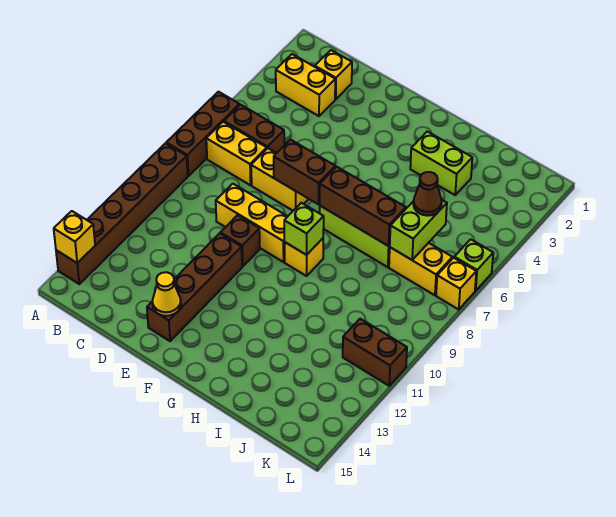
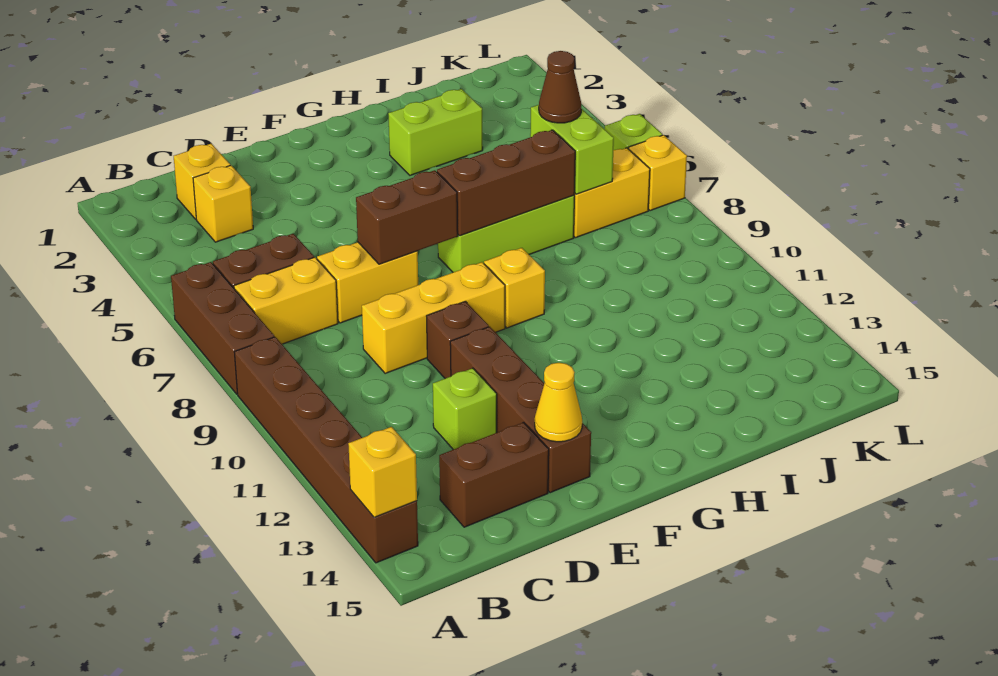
yellow brick B3:C3 level 1 -> yellow brick C3 level 1
lime brick G9 level 2 -> lime brick D12 level 1
brown brick K11:L11 level 1 -> brown brick C14:D14 level 1

